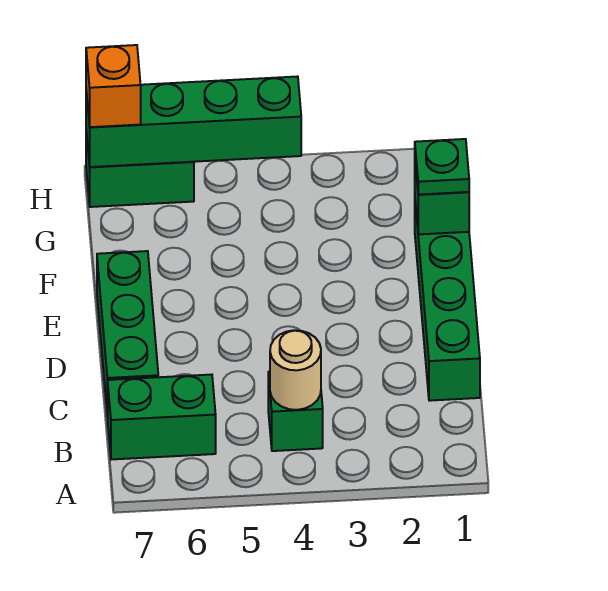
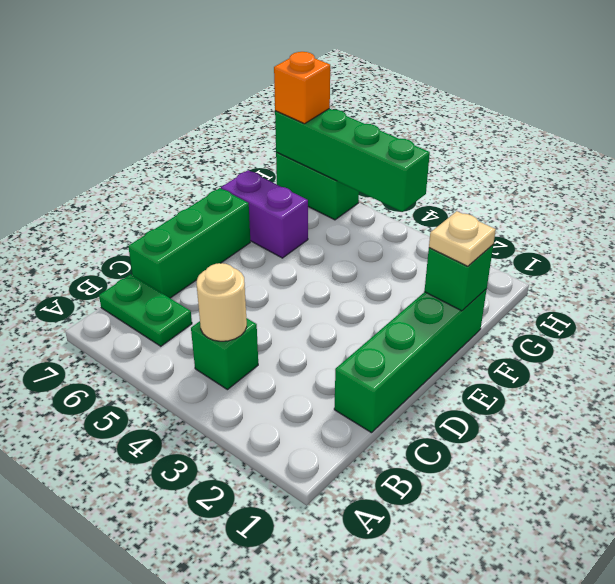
green brick B6:B7 level 1 -> green plate B6:B7 level 1
green plate F1 level 3 -> tan plate F1 level 3
none -> purple brick F6:F7 level 1

